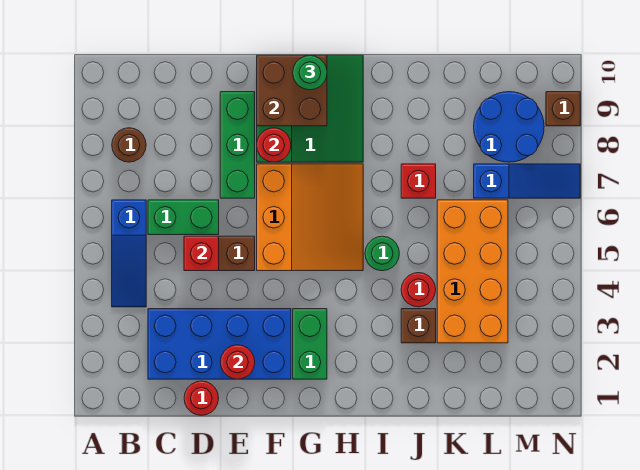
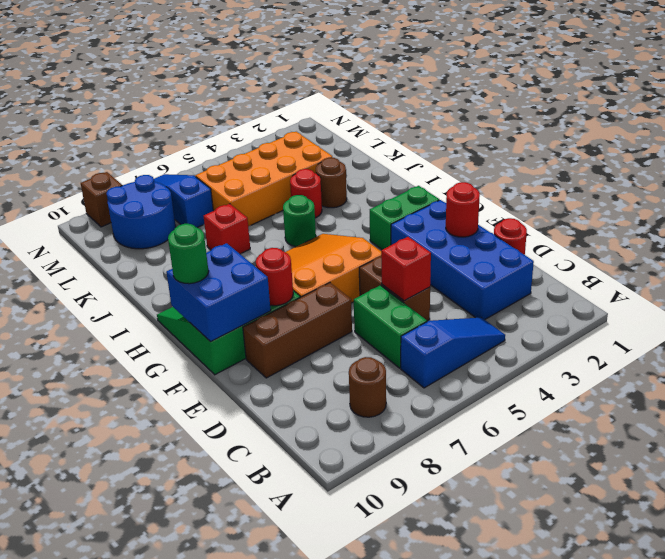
green brick E7:E9 level 1 -> brown brick E7:E9 level 1
brown brick F9:G10 level 2 -> blue brick F9:G10 level 2
brown brick J3 level 1 -> brown round brick J3 level 1

